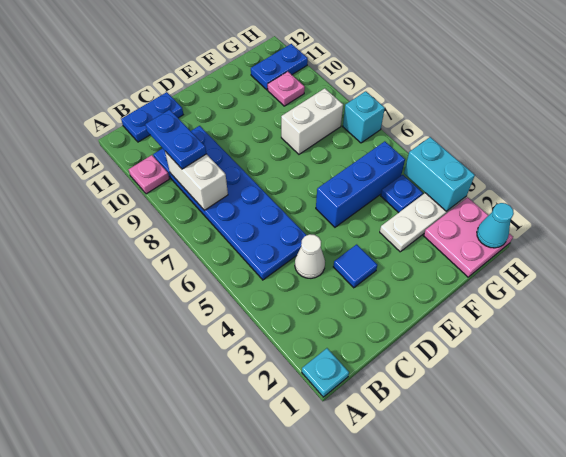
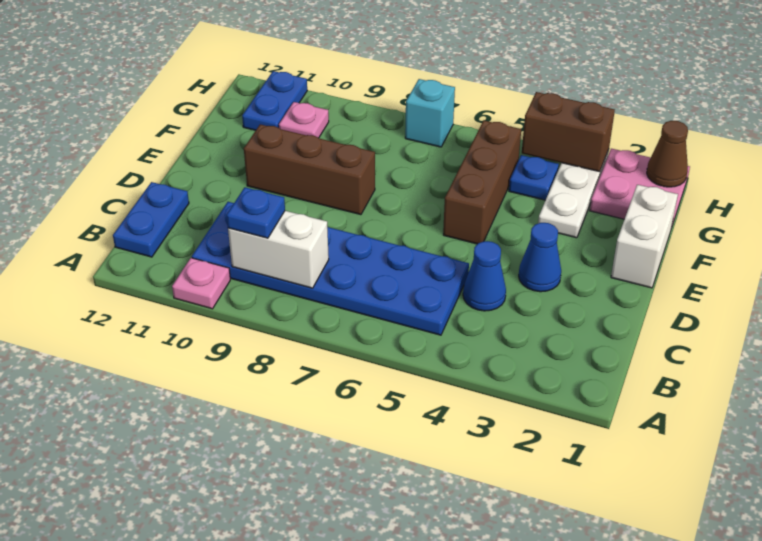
cyan plate A1 level 1 -> none
blue plate B9:B10 level 3 -> blue plate B9 level 3
white cone C4 level 1 -> blue cone C4 level 1
blue tile D3 level 1 -> blue cone D3 level 1
blue brick E5:G5 level 1 -> brown brick E5:G5 level 1
none -> brown brick E8:E10 level 1
white brick F8:G8 level 1 -> white brick E1:F1 level 1
cyan cone H1 level 2 -> brown cone H1 level 2
cyan brick H3:H4 level 2 -> brown brick H3:H4 level 2

